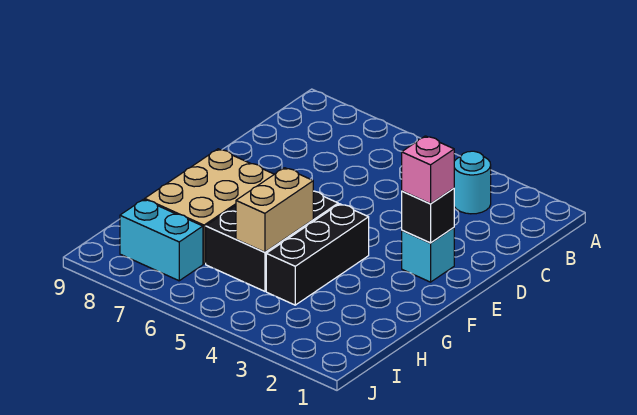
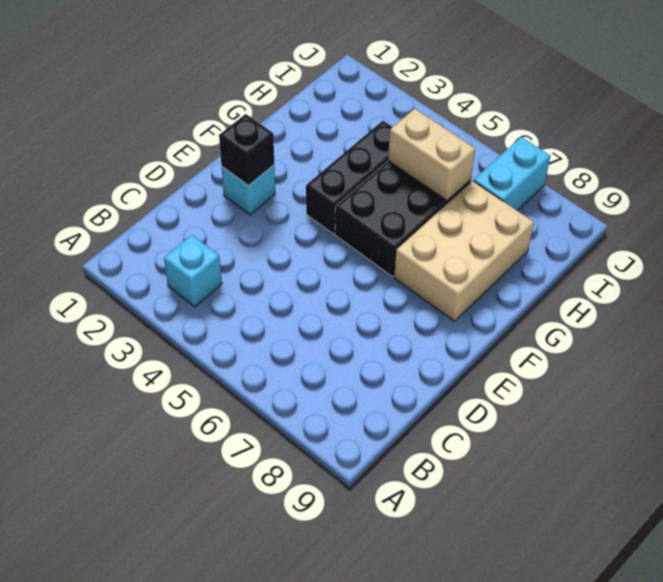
cyan round brick B3 level 1 -> cyan brick B3 level 1
pink brick E2 level 3 -> none
tan brick G5:H5 level 2 -> tan brick H5:H6 level 2
cyan brick I7:I8 level 1 -> cyan brick I7:J7 level 1

